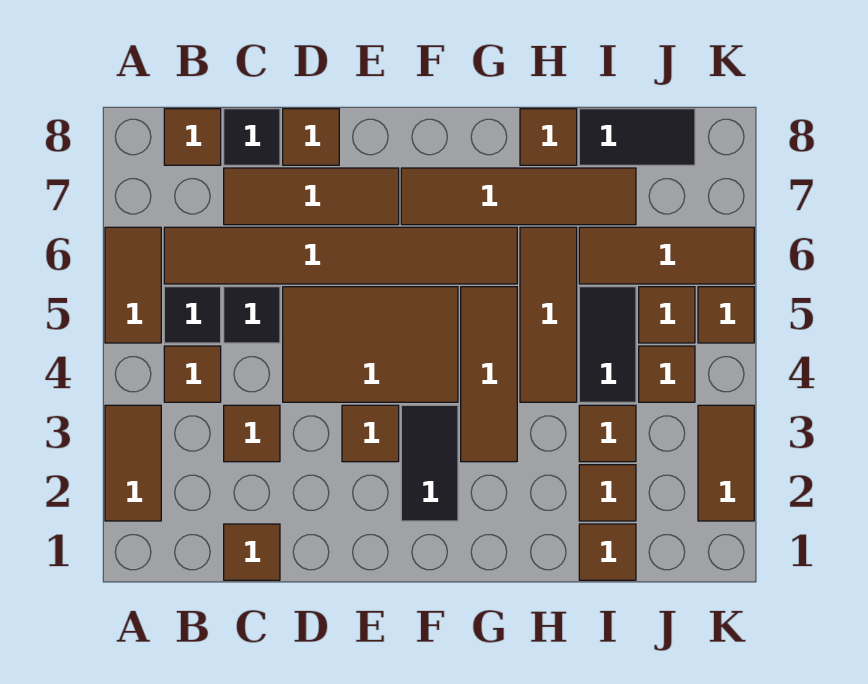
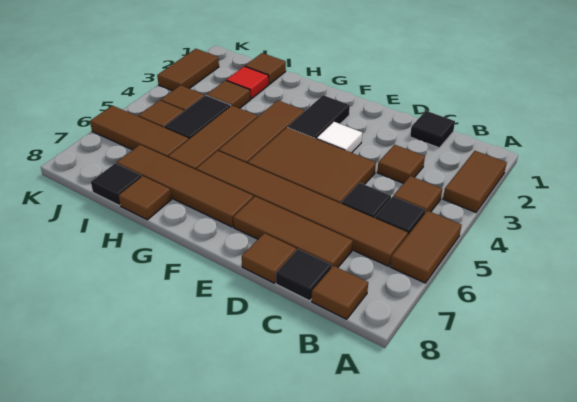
brown tile C1 level 1 -> black tile C1 level 1
brown tile E3 level 1 -> white tile E3 level 1
brown tile I2 level 1 -> red tile I2 level 1
black tile I8:J8 level 1 -> black tile I8 level 1
brown tile K5 level 1 -> none

